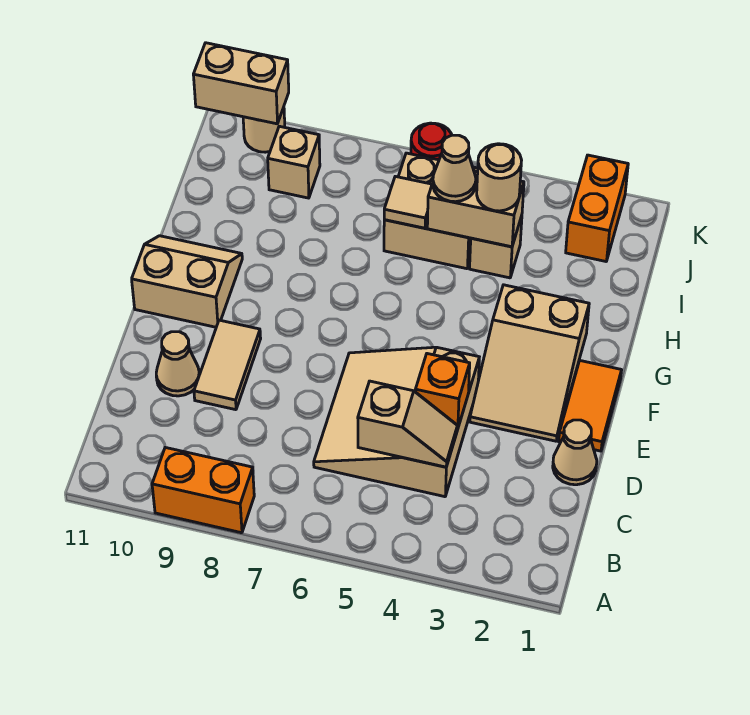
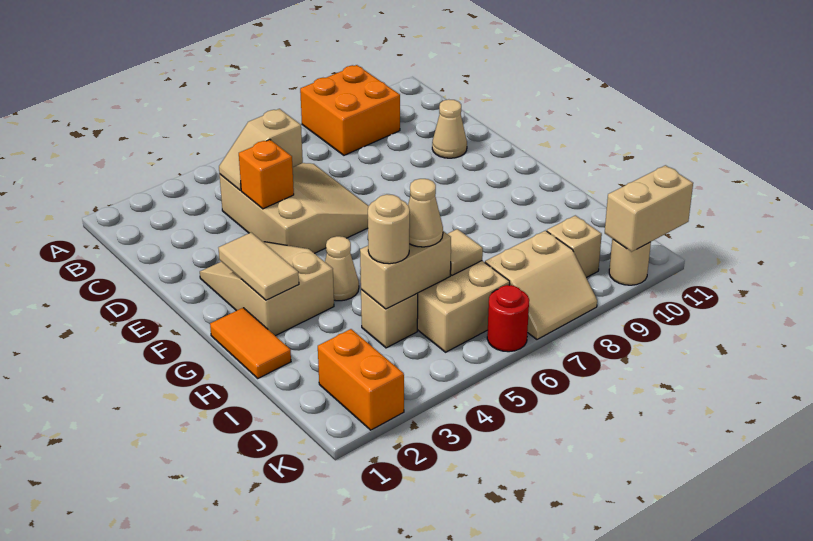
orange brick A8:A9 level 1 -> orange brick A8:B9 level 1
tan cone D1 level 1 -> tan cone G4 level 1
tan tile D9:E9 level 1 -> tan tile F2:G2 level 2
orange tile E1:F1 level 1 -> orange tile G1:H1 level 1
tan slope F10:G11 level 1 top F -> tan slope J7:K8 level 1 top J

